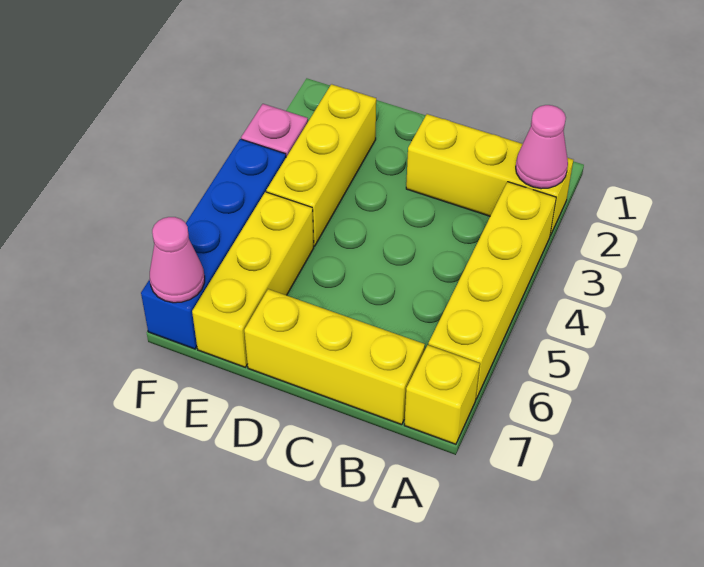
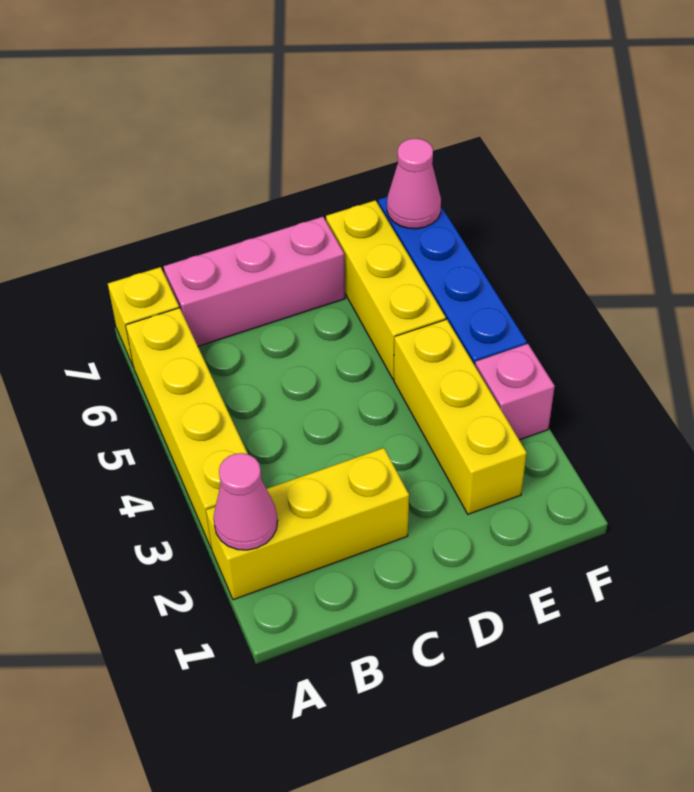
yellow brick B7:D7 level 1 -> pink brick B7:D7 level 1

